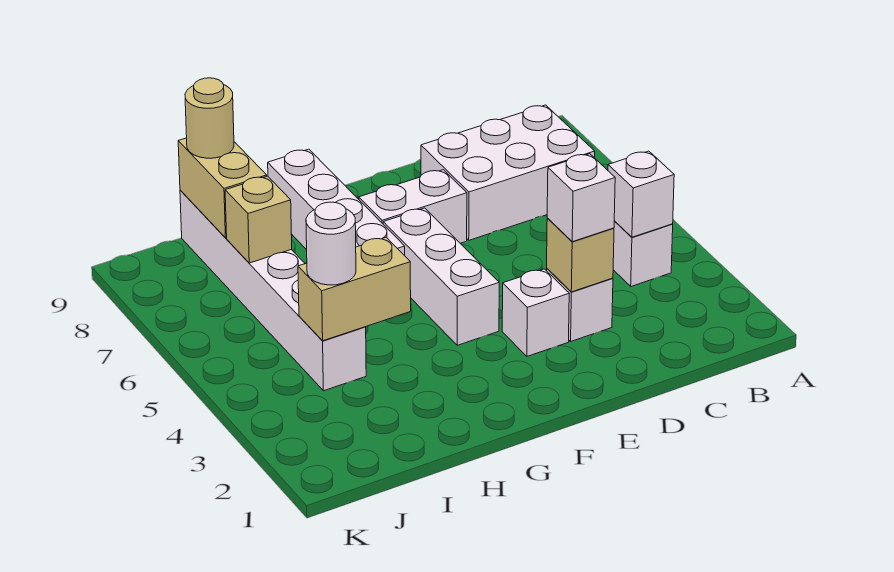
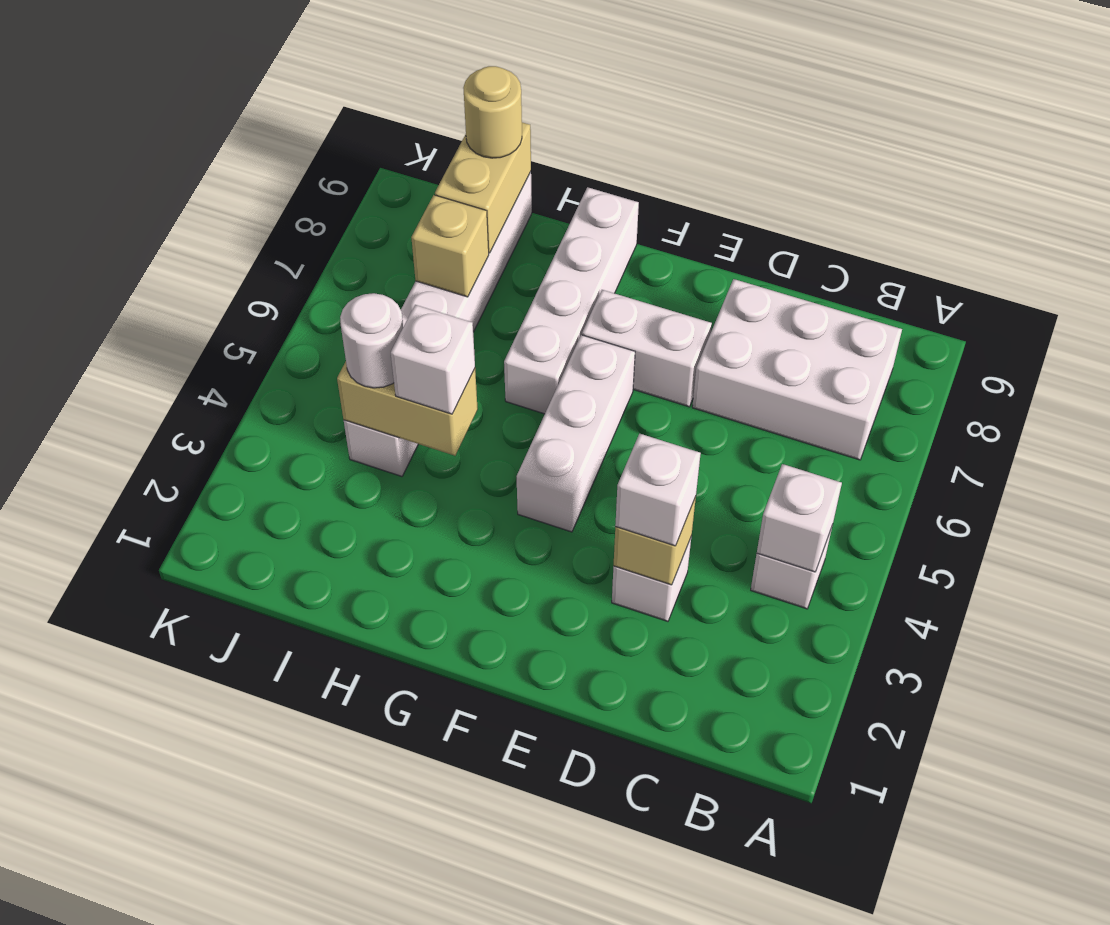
white brick E3 level 1 -> white brick H4 level 3

